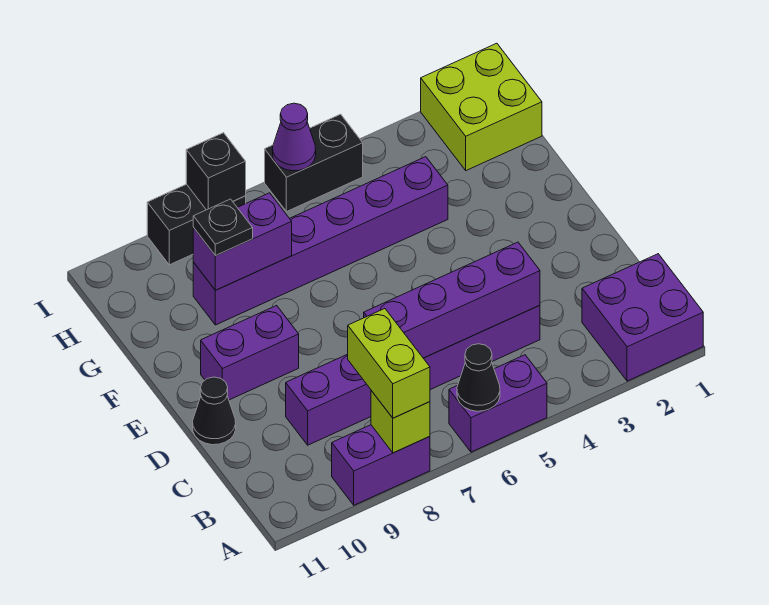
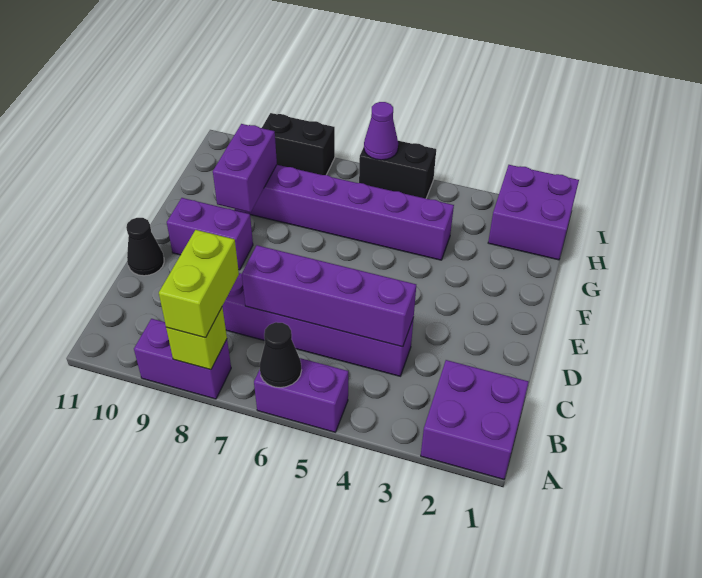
purple brick G8:G9 level 2 -> purple brick F9:G9 level 2
black plate G9 level 3 -> none
lime brick H1:I2 level 1 -> purple brick H1:I2 level 1
black brick I8 level 2 -> none

